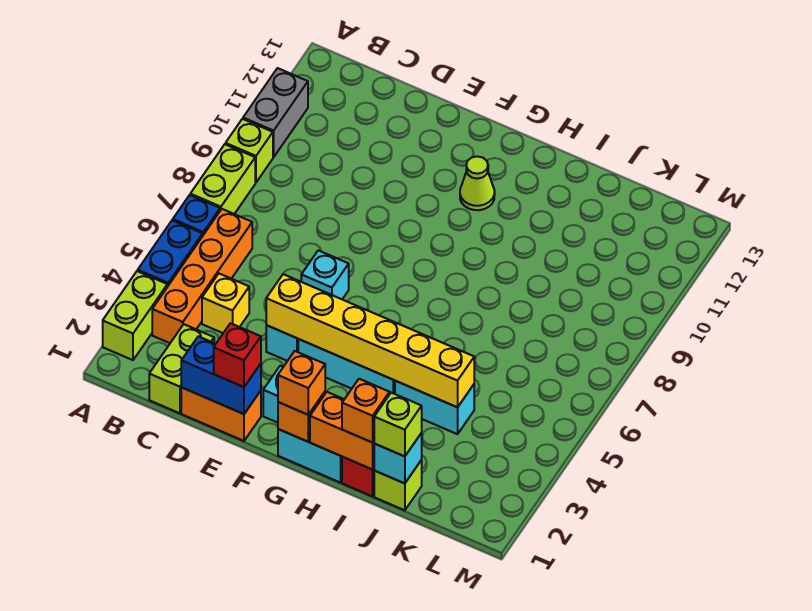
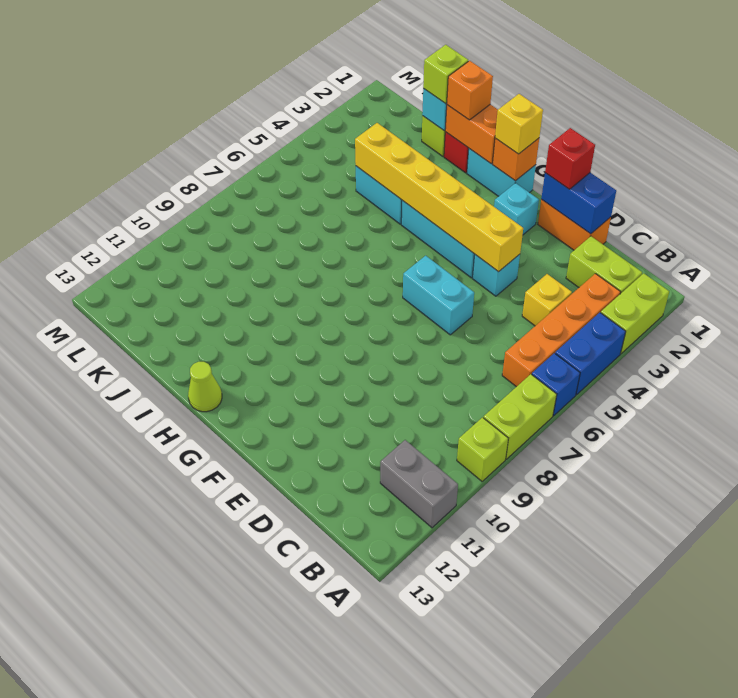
grey brick A10:A11 level 1 -> grey brick A11:B11 level 1
lime brick C1:C2 level 1 -> lime brick B2:C2 level 1
cyan brick E6 level 1 -> cyan brick E6:F6 level 1
orange brick G1 level 3 -> yellow brick G1 level 3
lime cone G11 level 1 -> lime cone H13 level 1

